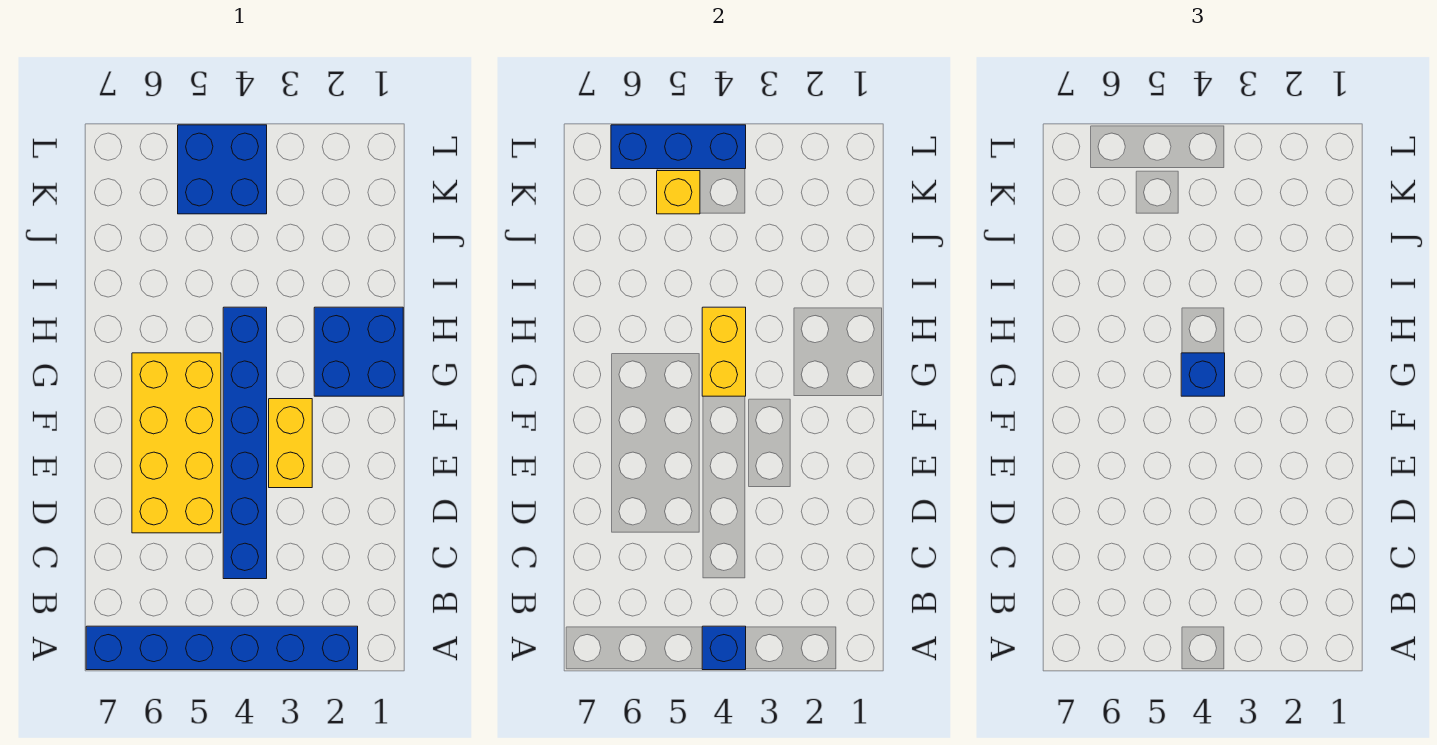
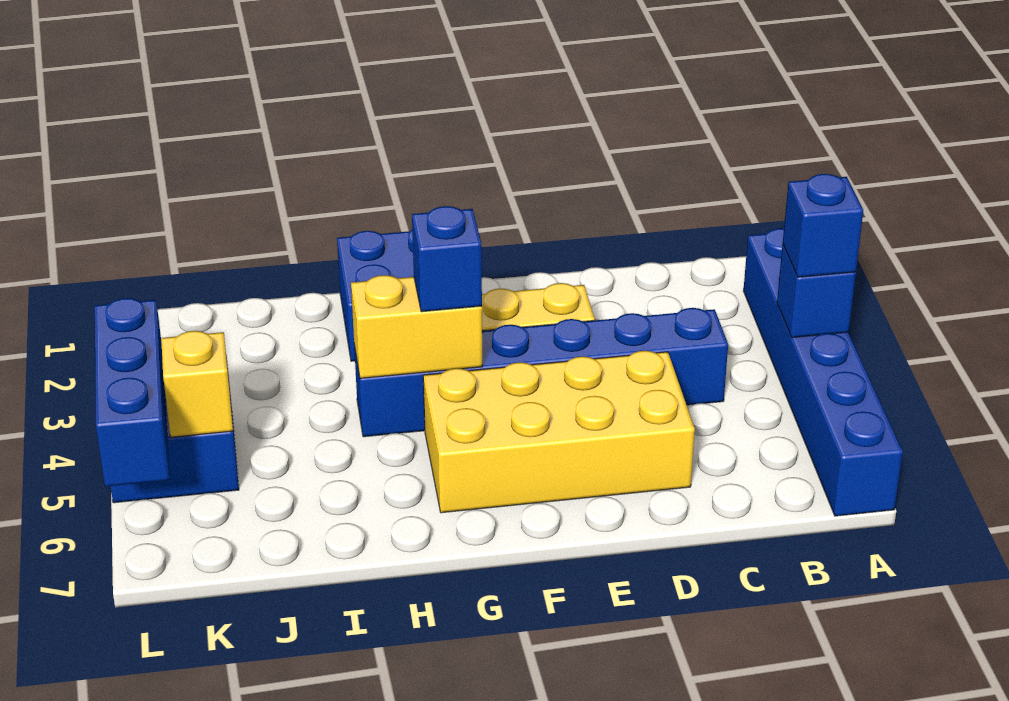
none -> blue brick A4 level 3

